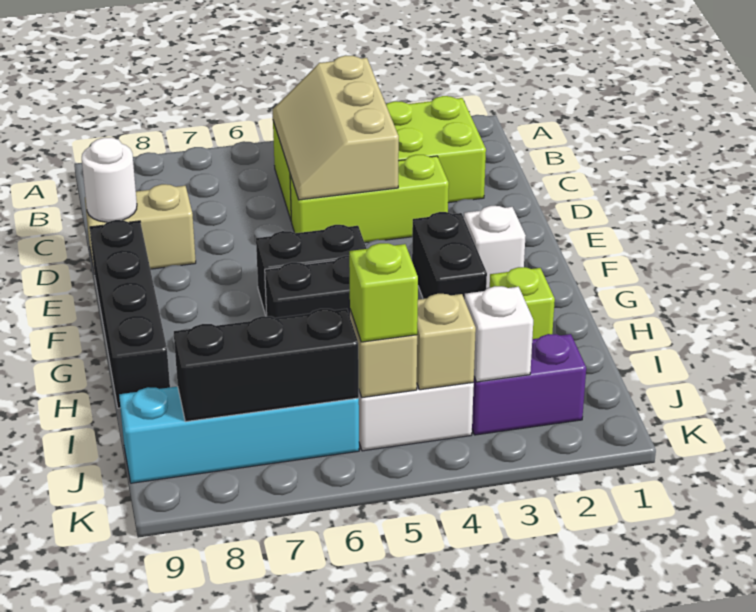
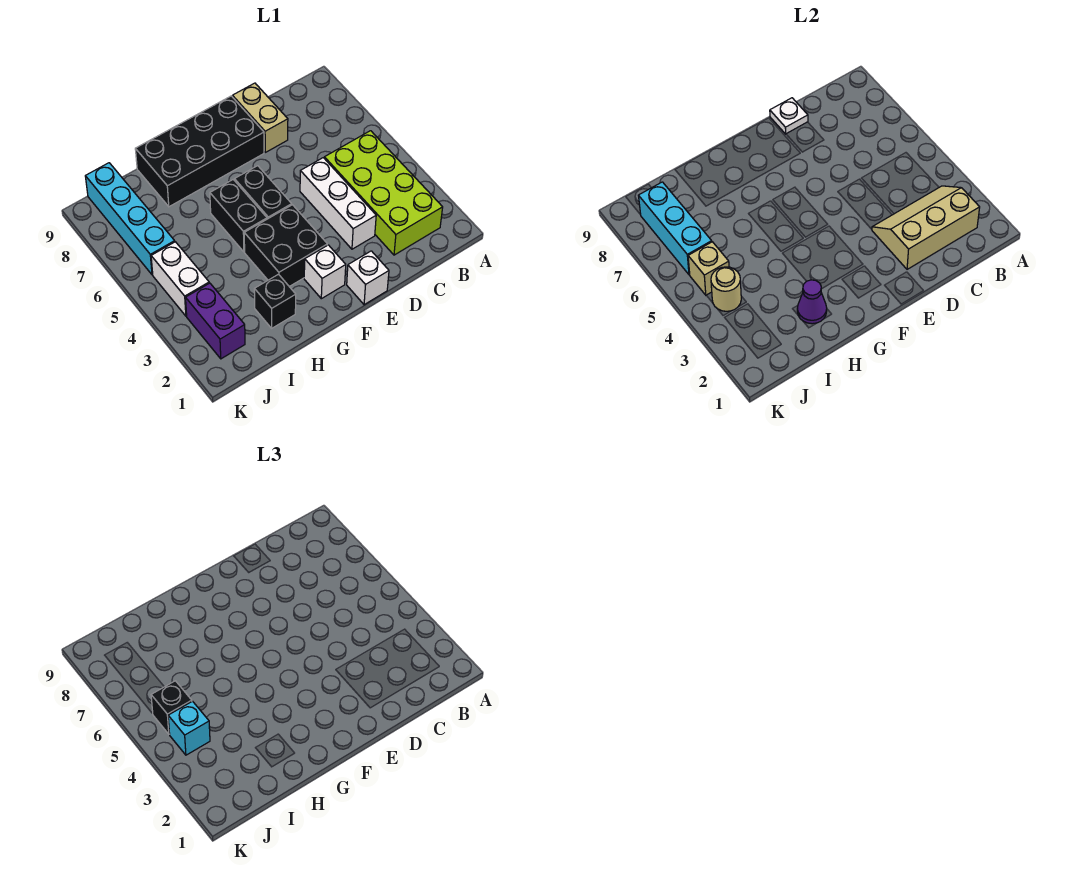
tan slope B4:D5 level 2 top 4 -> tan slope B2:D3 level 2 top 2
lime brick D3:D5 level 1 -> white brick D3:D5 level 1
white round brick D9 level 2 -> white plate D9 level 2
black brick E9:H9 level 1 -> black brick E8:H9 level 1
black brick F3:G3 level 1 -> black brick F3:G4 level 1
lime brick H2 level 1 -> black brick H2 level 1
none -> purple cone H2 level 2
white brick J3 level 2 -> white brick E1 level 1
tan brick J4 level 2 -> tan round brick J4 level 2
none -> cyan brick J4 level 3
lime brick J5 level 3 -> black brick J5 level 3
black brick J6:J8 level 2 -> cyan brick J6:J8 level 2

